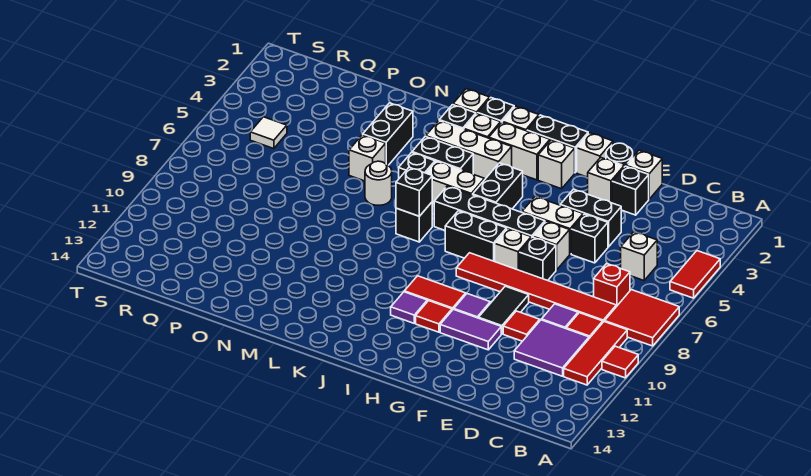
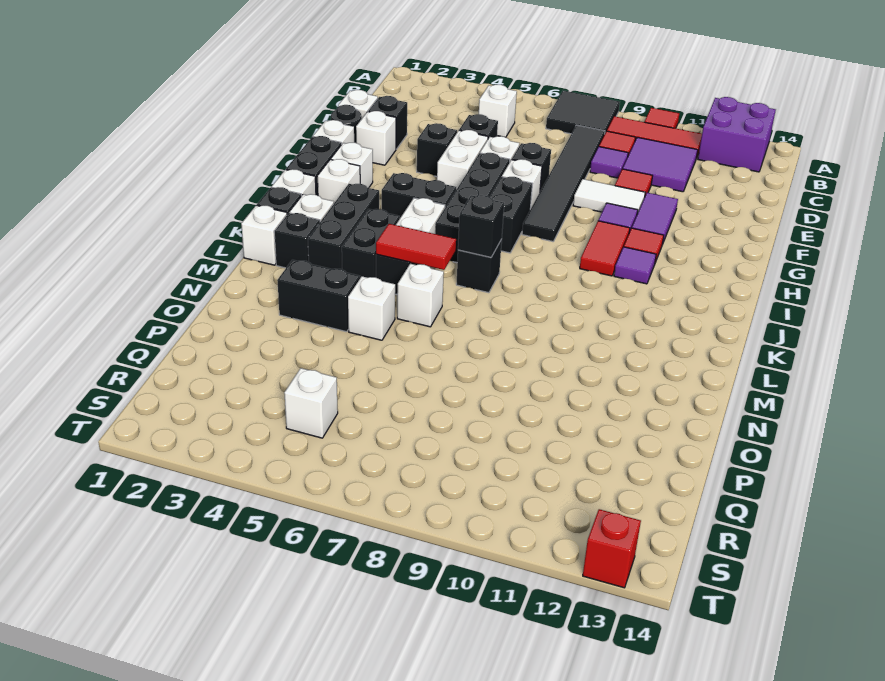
red tile A4:A5 level 1 -> red tile L5:L6 level 2
red tile A7:B8 level 1 -> black tile A7:B8 level 1
none -> purple brick A12:B13 level 1
red brick C7 level 1 -> red brick T13 level 1
red tile C8:H8 level 1 -> black tile C8:H8 level 1
black brick E4:F4 level 1 -> black brick F4 level 1
black tile F9:F10 level 1 -> white tile F9:F10 level 1
white brick I2:J2 level 1 -> white brick I2 level 1
white brick J3:L3 level 1 -> black brick J3:L3 level 1
white round brick M6 level 1 -> white brick M6 level 1
white tile R5 level 1 -> white brick R5 level 1

